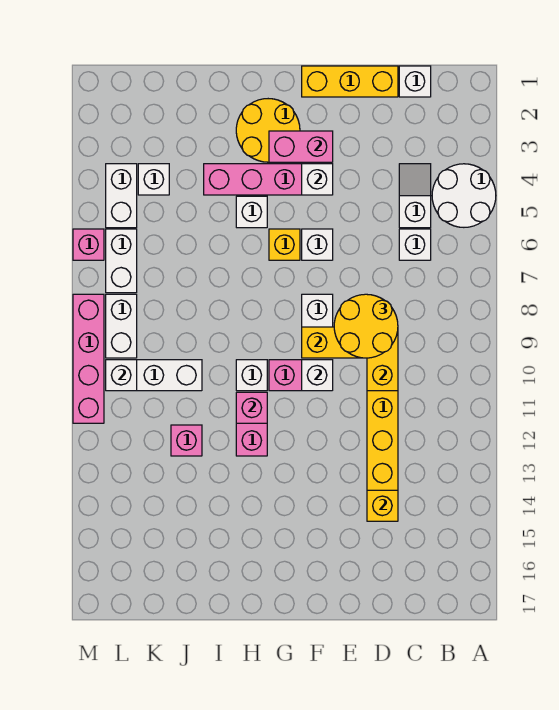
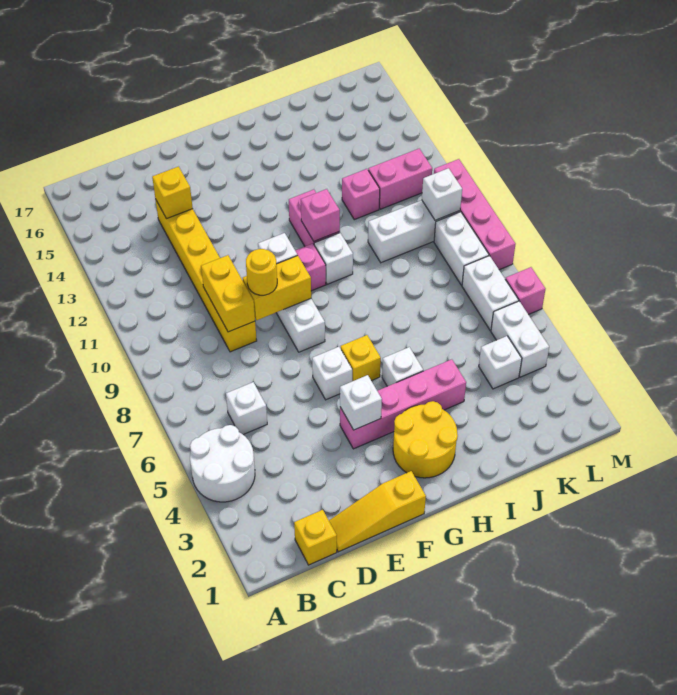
white brick C1 level 1 -> yellow brick C1 level 1
white slope C4:C5 level 1 top 5 -> none
yellow brick D1:F1 level 1 -> yellow slope D1:F1 level 1 top F
yellow round brick D8:E9 level 3 -> yellow round brick E9 level 3
pink brick F3:G3 level 2 -> pink brick K12:L12 level 1

